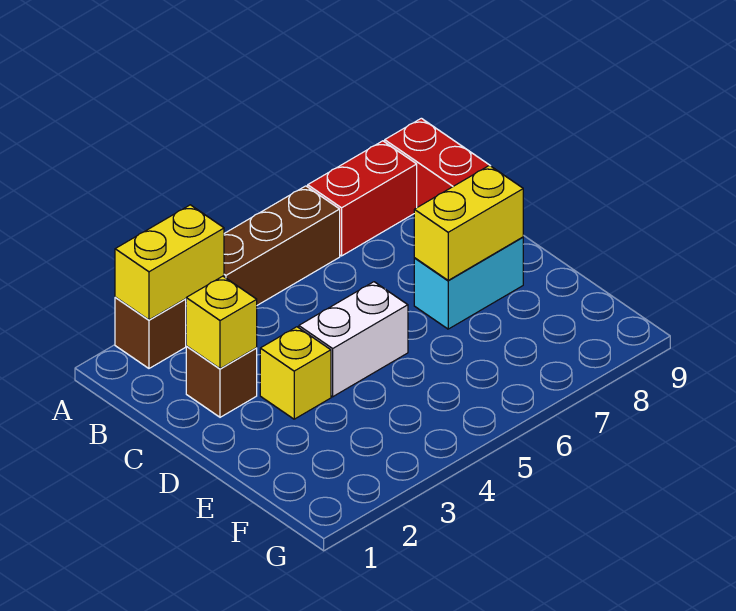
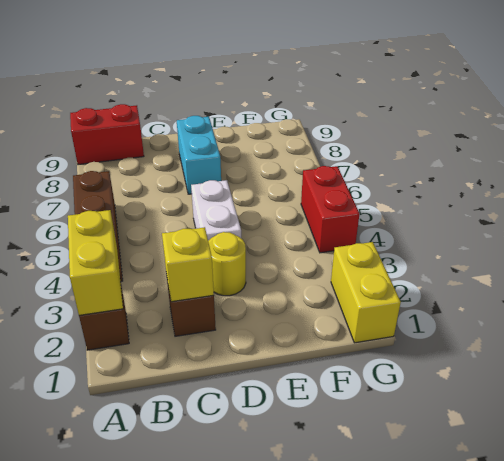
red brick A7:A8 level 1 -> red brick G4:G5 level 1
yellow brick D3 level 1 -> yellow round brick D3 level 1
yellow brick D7:D8 level 2 -> yellow brick G1:G2 level 1

